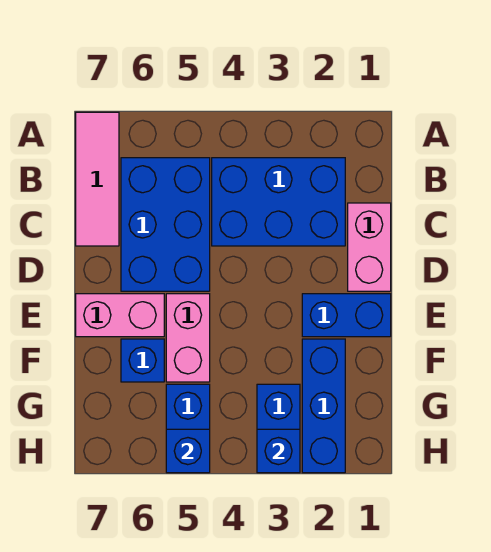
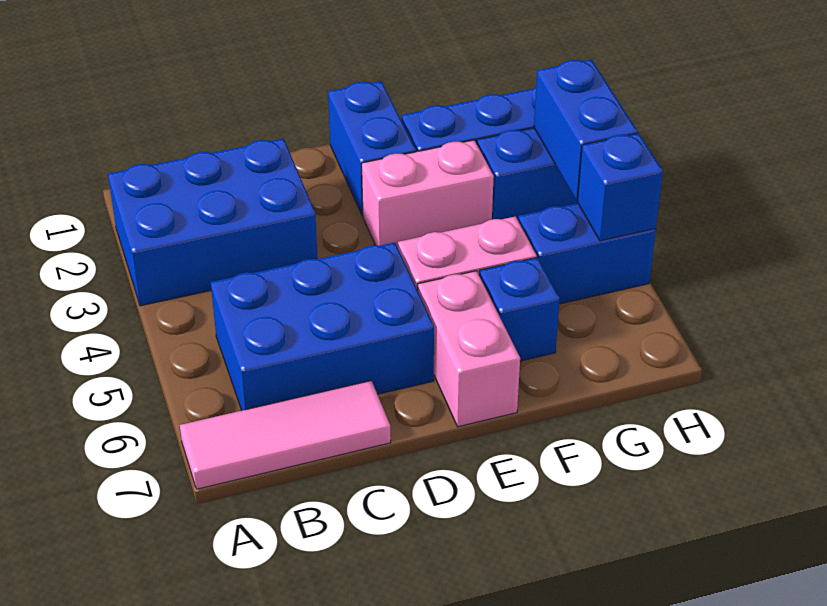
blue brick B2:C4 level 1 -> blue brick A2:C3 level 1
pink brick C1:D1 level 1 -> pink brick E3:F3 level 1
blue brick H3 level 2 -> blue brick H3:H4 level 2

